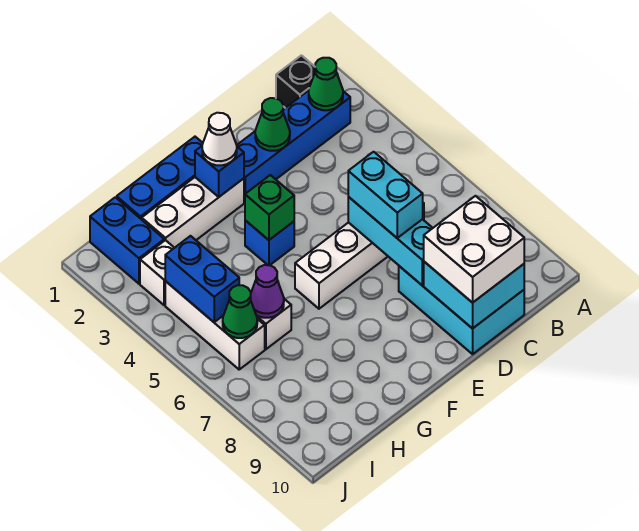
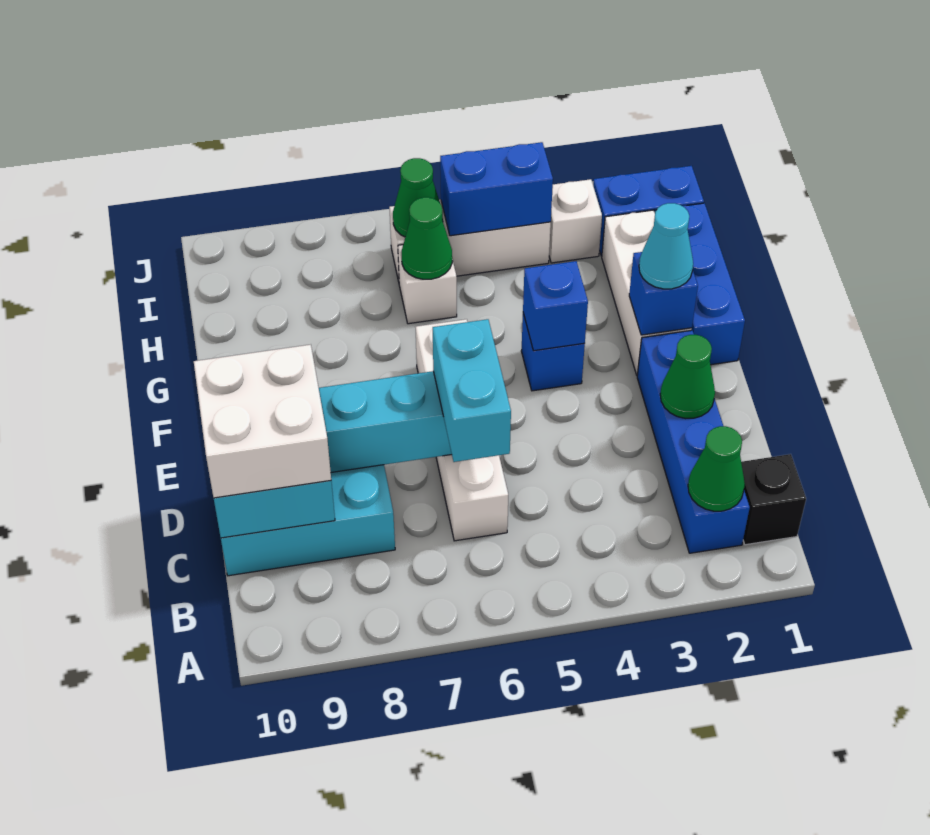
cyan brick D6:D7 level 3 -> cyan brick C6:D6 level 3
white cone F2 level 3 -> cyan cone F2 level 3
green brick F4 level 2 -> blue brick F4 level 2
purple cone H6 level 2 -> green cone H6 level 2

